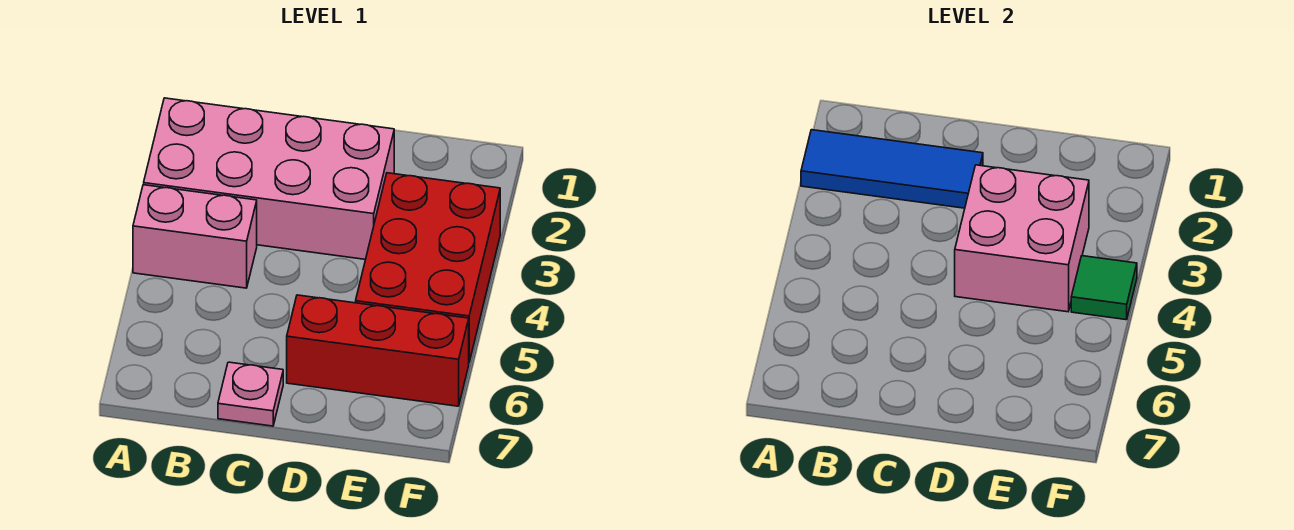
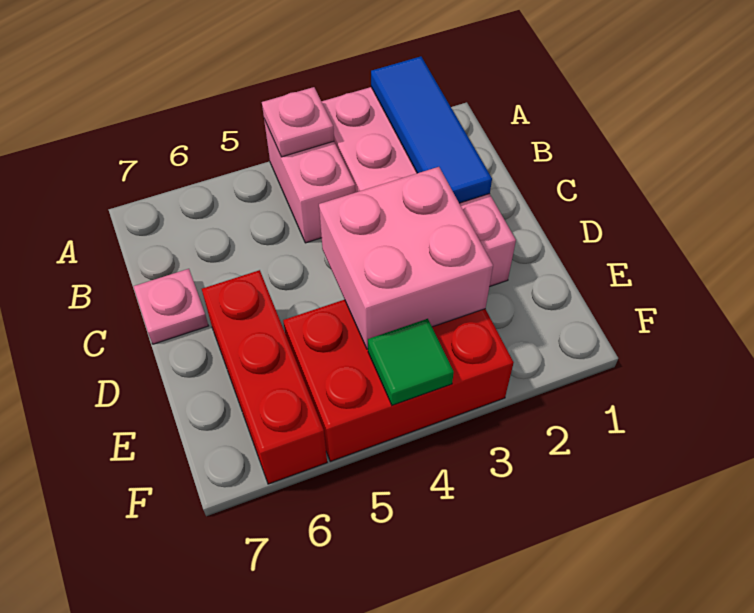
none -> pink plate A4 level 2

